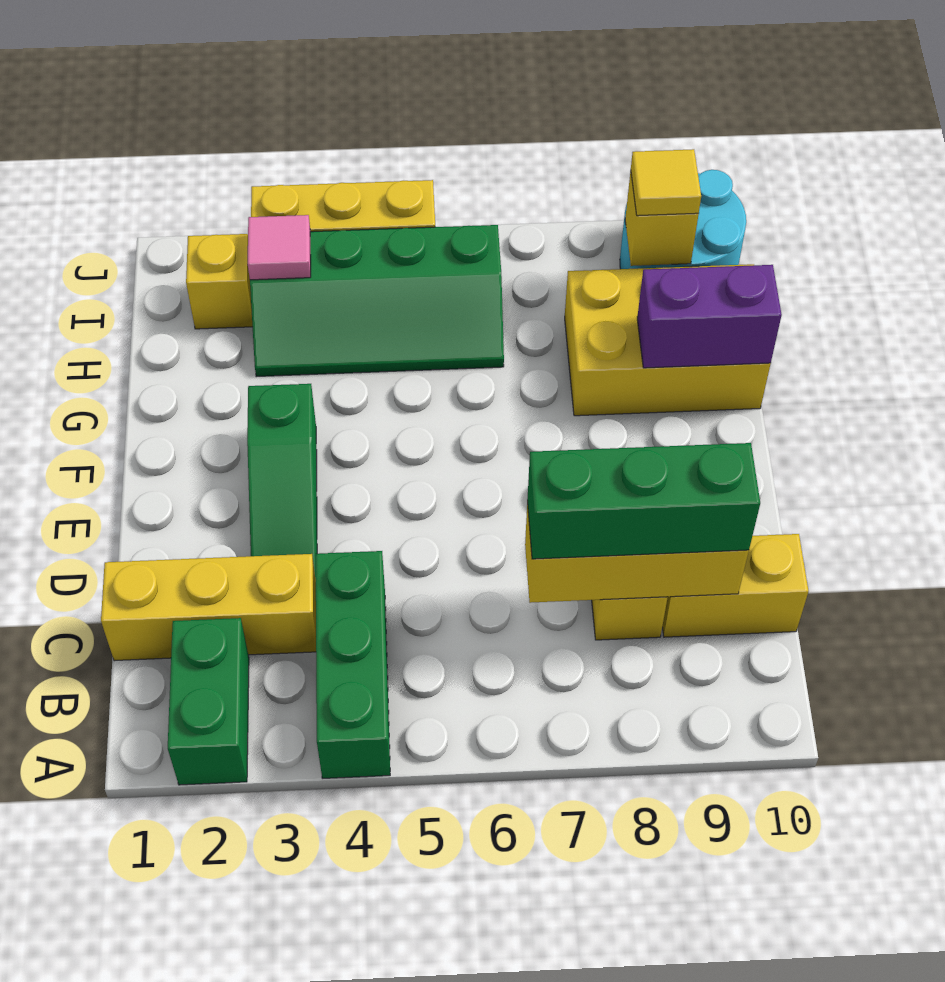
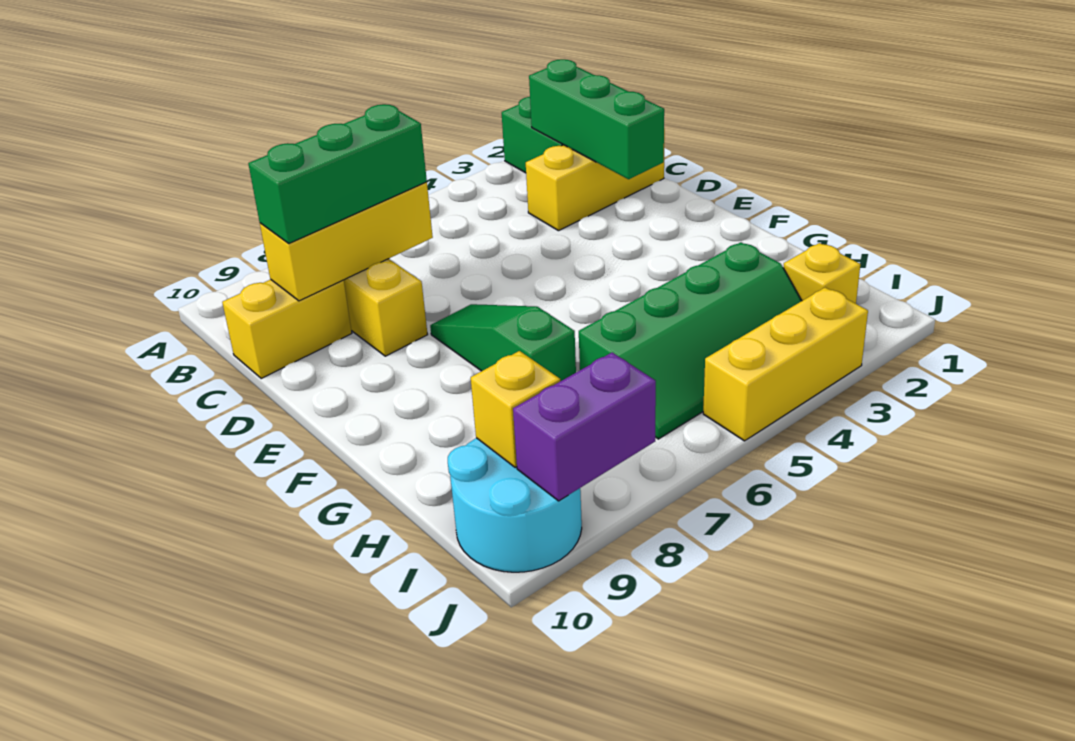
green brick A4:C4 level 1 -> green brick B2:D2 level 2
green slope D3:F3 level 1 top F -> green slope E7:G7 level 1 top G
yellow brick G8:H10 level 1 -> none
purple brick G9:G10 level 2 -> purple brick J8:J9 level 2
green slope H3:I6 level 1 top I -> green slope H3:I6 level 1 top H
pink tile I3 level 2 -> none
yellow tile I9 level 3 -> none

